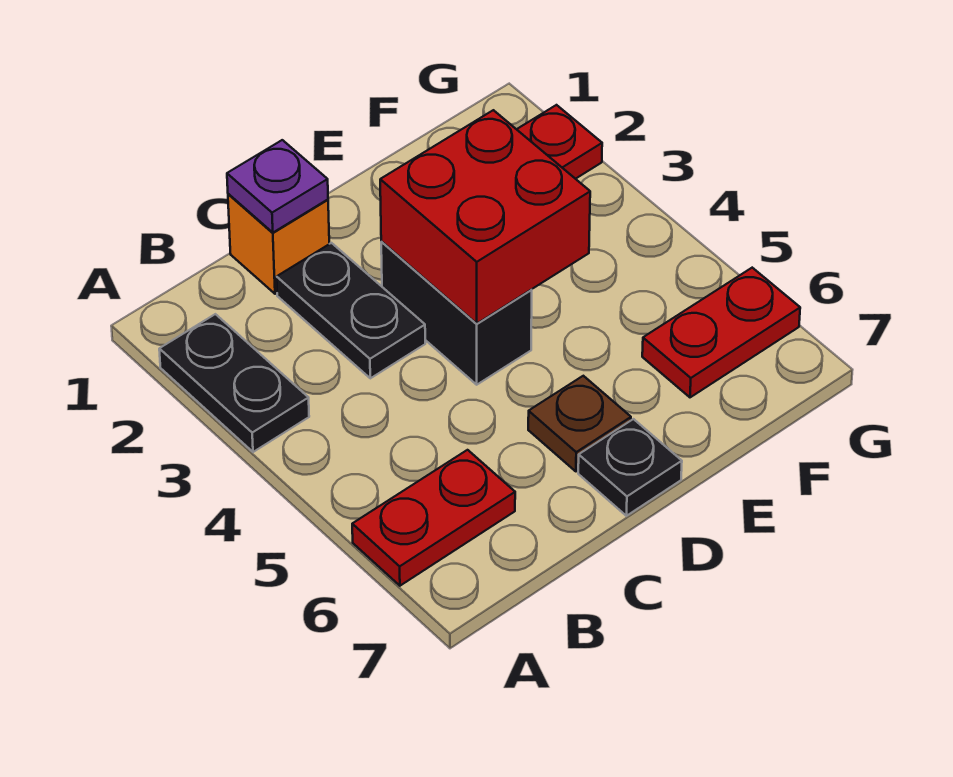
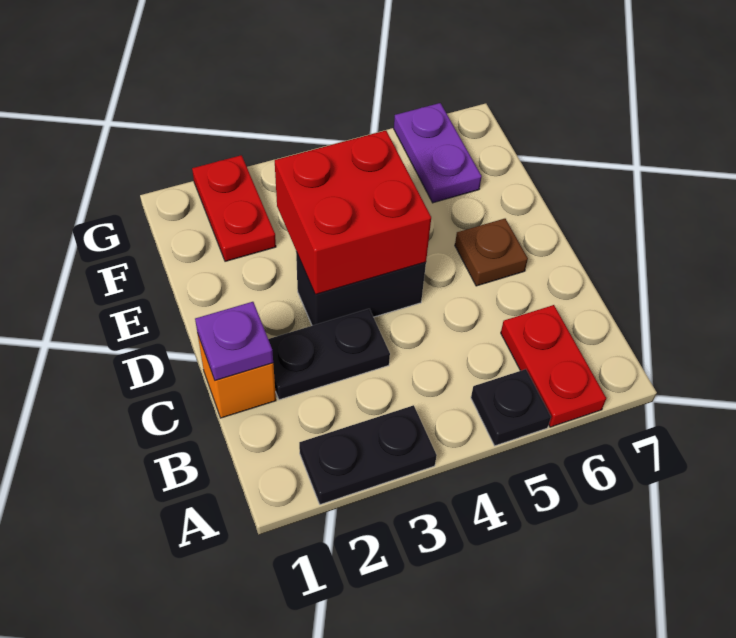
black plate D7 level 1 -> black plate A5 level 1
red plate F6:G6 level 1 -> purple plate F6:G6 level 1

